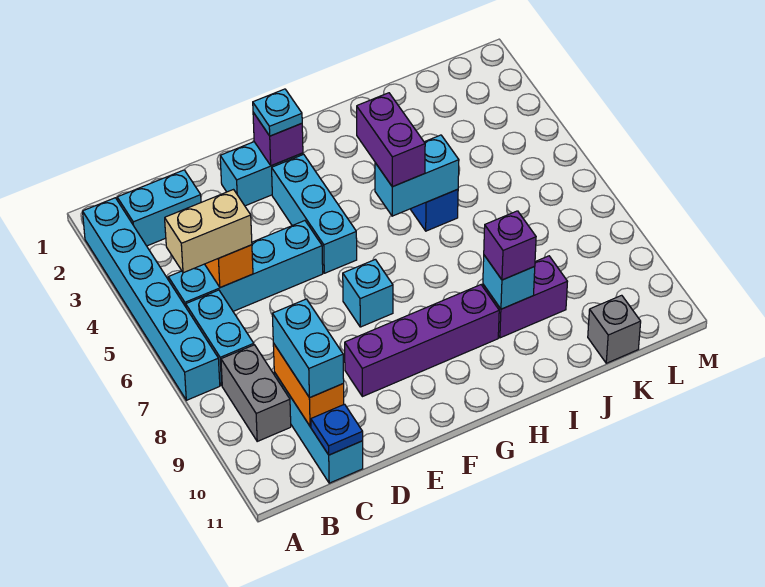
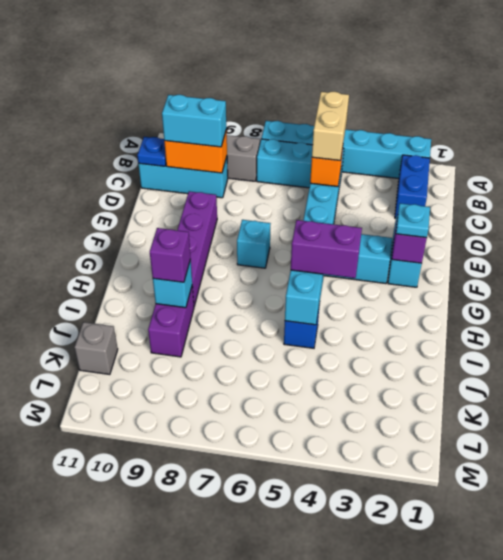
cyan brick B2:C2 level 1 -> blue brick B2:C2 level 1

